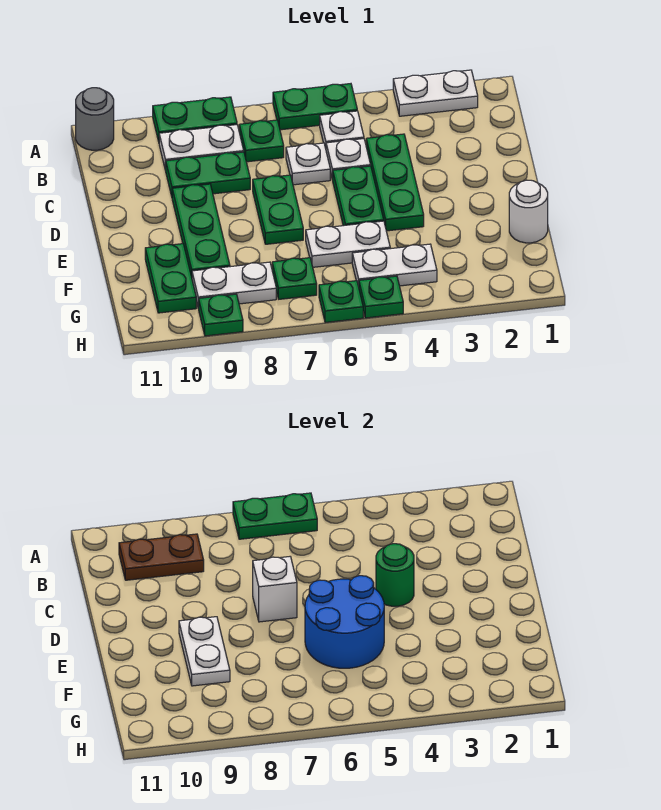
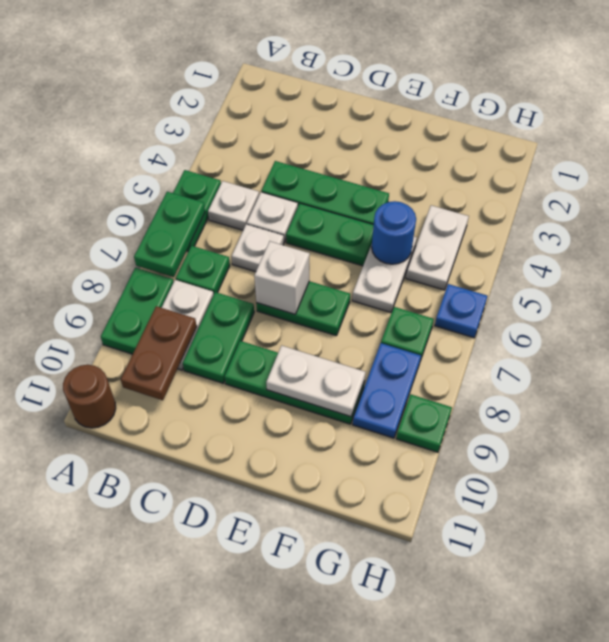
white plate A2:A3 level 1 -> none
grey round brick A11 level 1 -> brown round brick A11 level 1
green round brick D4 level 2 -> none
blue round brick E5:F6 level 2 -> blue round brick F5 level 2
white round brick F1 level 1 -> none
green plate F10:G10 level 1 -> none
white plate G8:G9 level 1 -> blue plate G8:G9 level 1
green plate H5 level 1 -> none
green plate H6 level 1 -> blue plate H6 level 1

